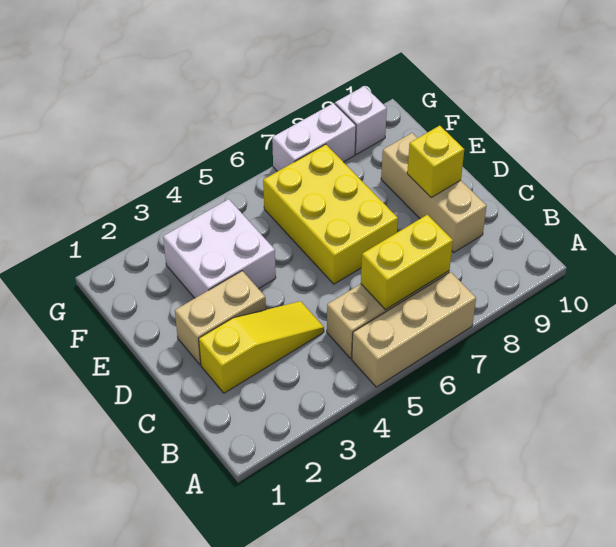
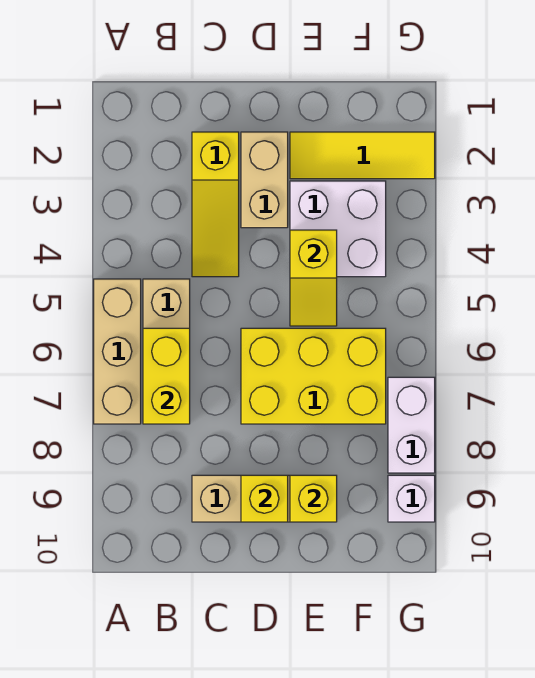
none -> yellow tile E2:G2 level 1
none -> yellow slope E4:E5 level 2 top 4
none -> yellow brick E9 level 2

